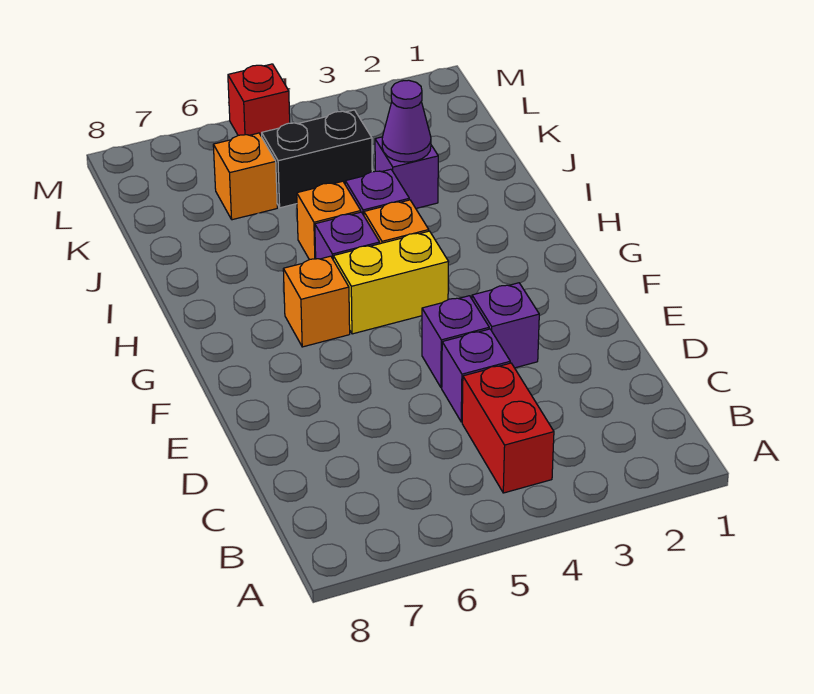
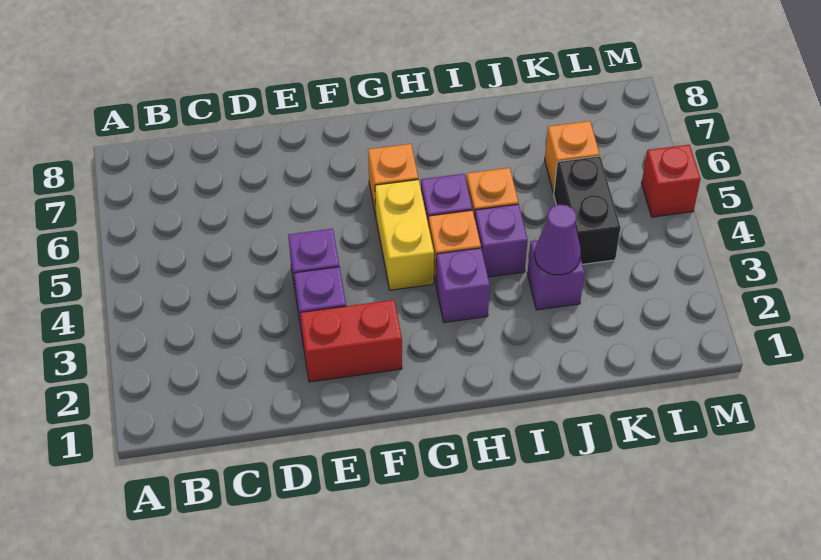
red brick B4:C4 level 1 -> red brick E2:F2 level 1
purple brick D4 level 1 -> purple brick H3 level 1

